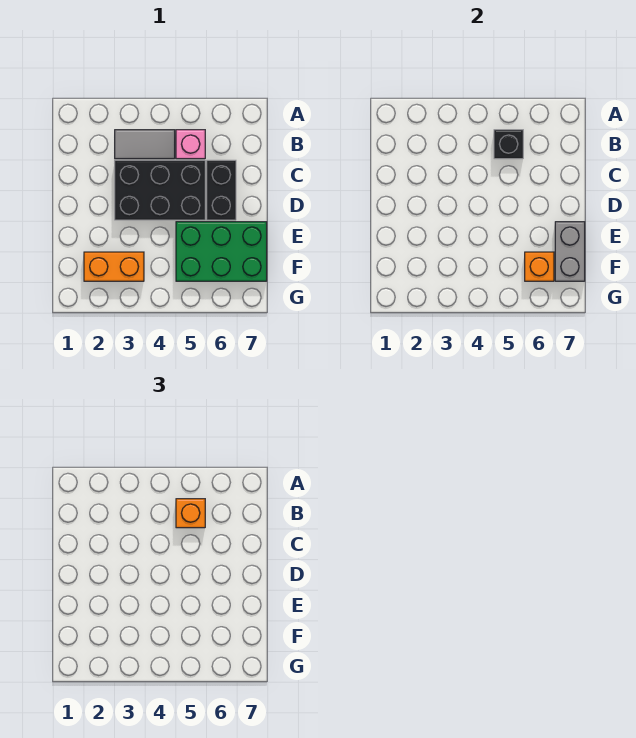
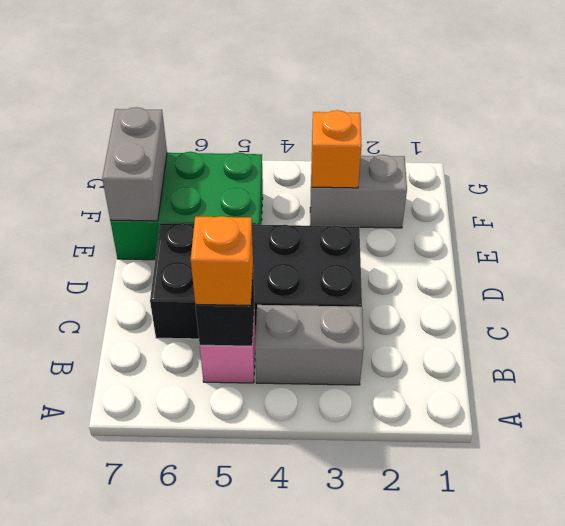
grey tile B3:B4 level 1 -> grey brick B3:B4 level 1
orange brick F2:F3 level 1 -> grey brick F2:F3 level 1
orange brick F6 level 2 -> orange brick F3 level 2

